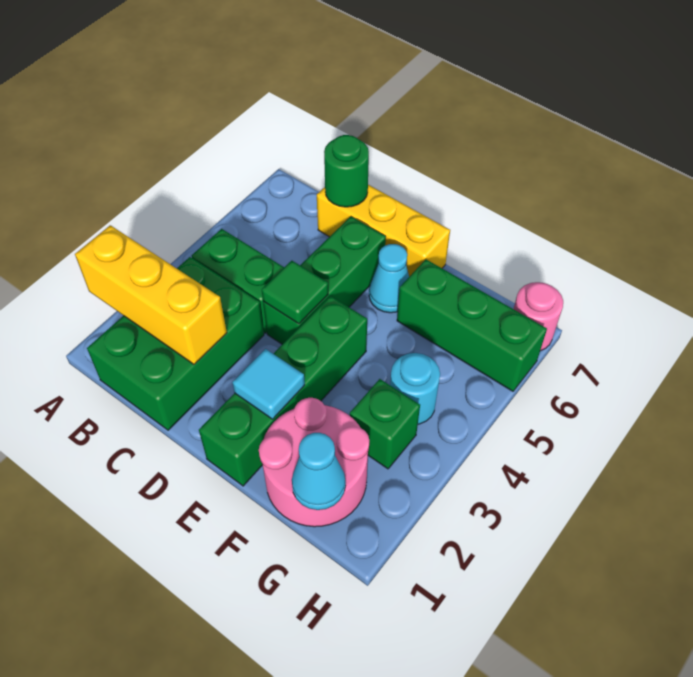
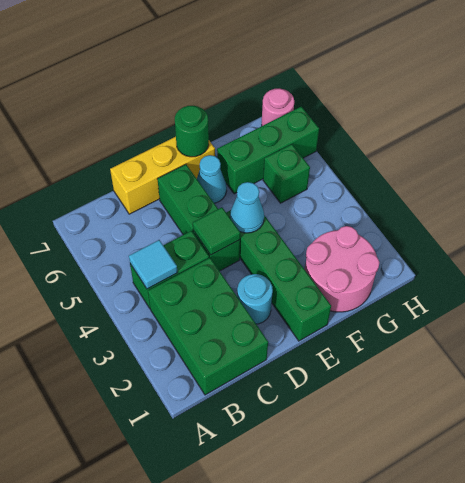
yellow brick A2:C2 level 2 -> none
green round brick C7 level 2 -> green round brick E7 level 2
cyan tile E2 level 2 -> cyan tile B4 level 2
cyan cone G1 level 2 -> cyan cone E4 level 2
green brick G3 level 1 -> green brick G5 level 1
cyan round brick G4 level 1 -> cyan round brick D2 level 1

